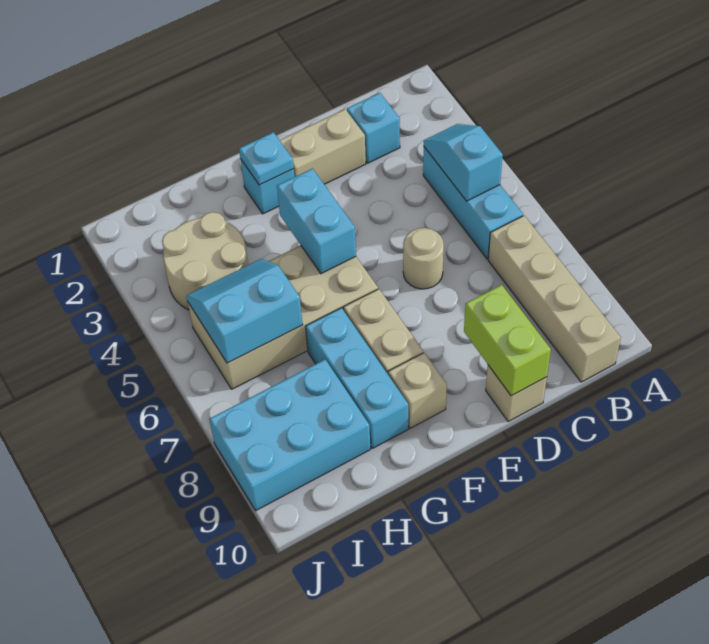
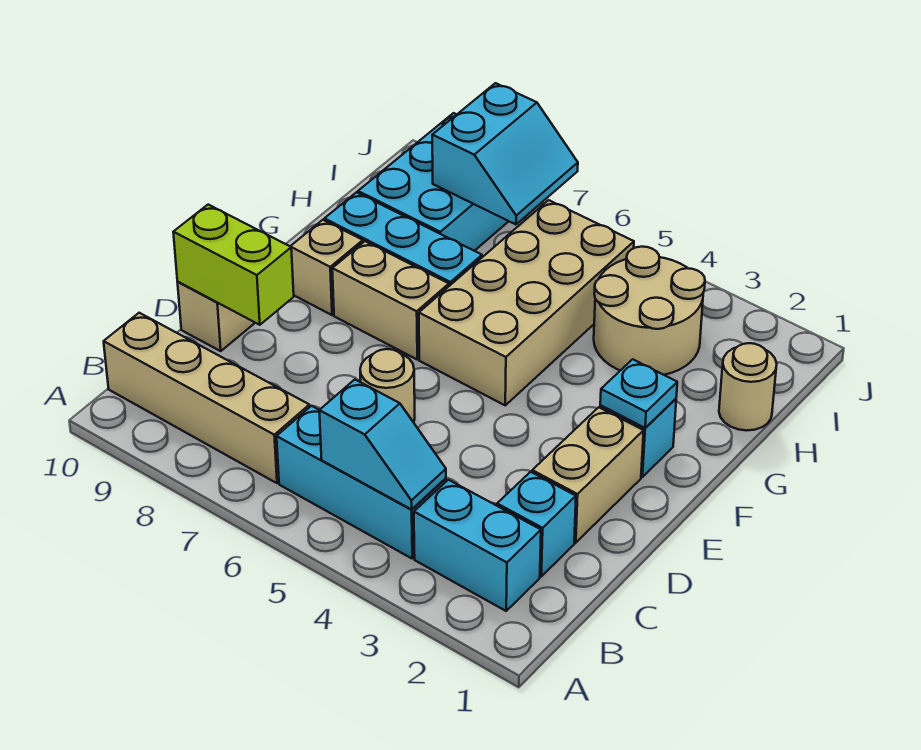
cyan brick F4:F5 level 2 -> cyan brick B2:B3 level 1
none -> tan round brick H1 level 1
cyan slope H5:I6 level 2 top 6 -> cyan slope I7:J8 level 2 top 8

